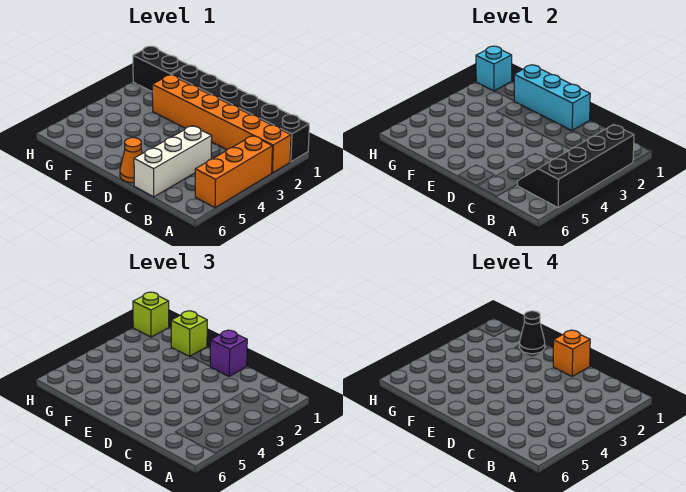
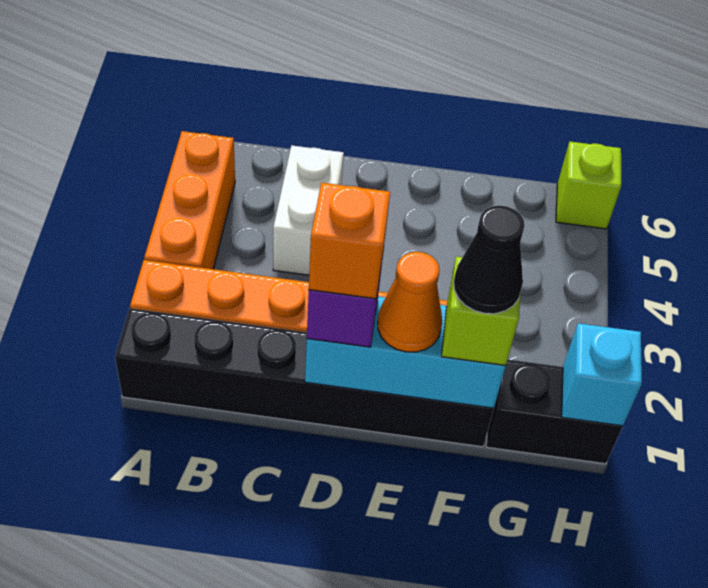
black slope A2:B5 level 2 top A -> none
white brick C4:C6 level 1 -> white brick C4:C5 level 1
orange cone D6 level 1 -> orange cone E1 level 3
lime brick H1 level 3 -> lime brick H6 level 1

